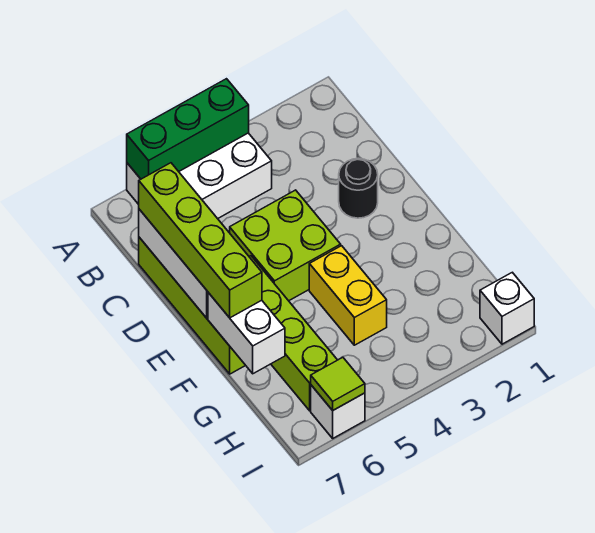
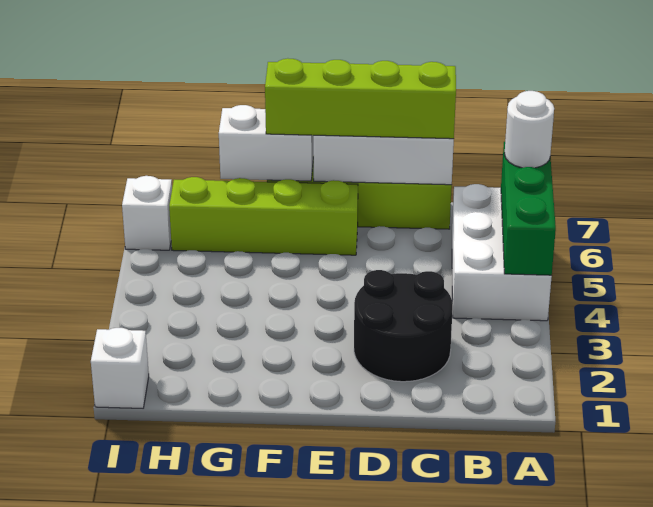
none -> white round brick A6 level 3
black round brick D2 level 1 -> black round brick C2:D3 level 1
lime brick D4:E5 level 1 -> none
yellow brick F4:G4 level 1 -> none
lime tile I6 level 2 -> none

